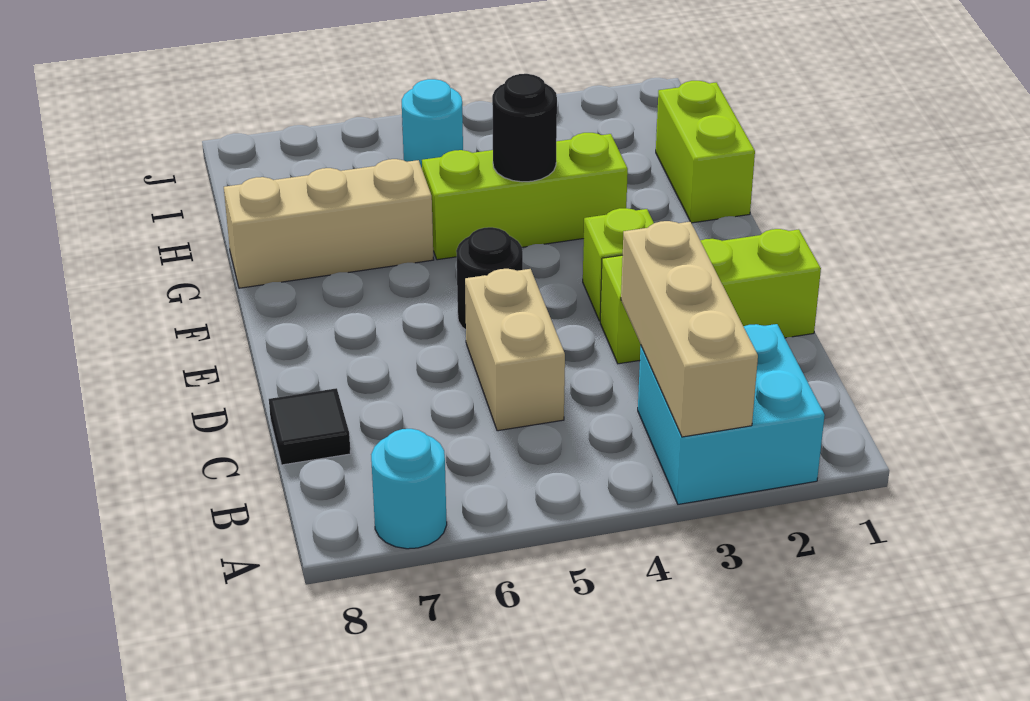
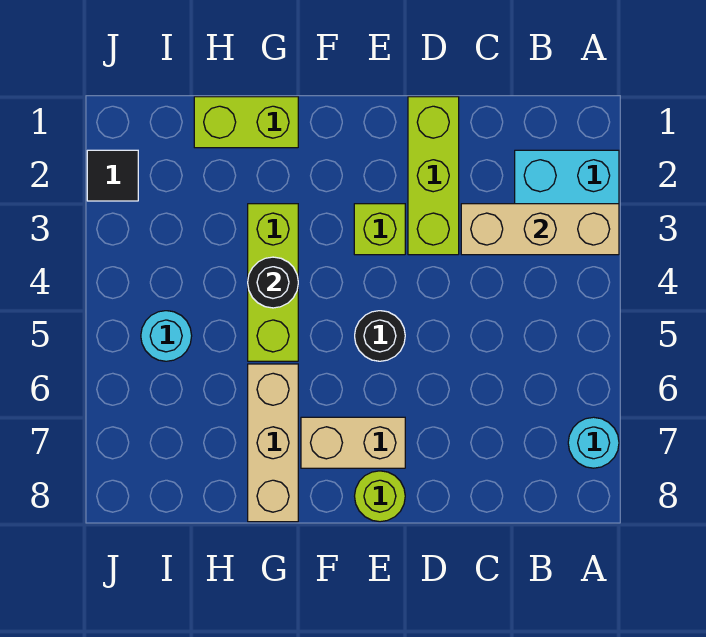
tan brick C5:D5 level 1 -> tan brick E7:F7 level 1
black tile C8 level 1 -> black tile J2 level 1
none -> lime round brick E8 level 1

